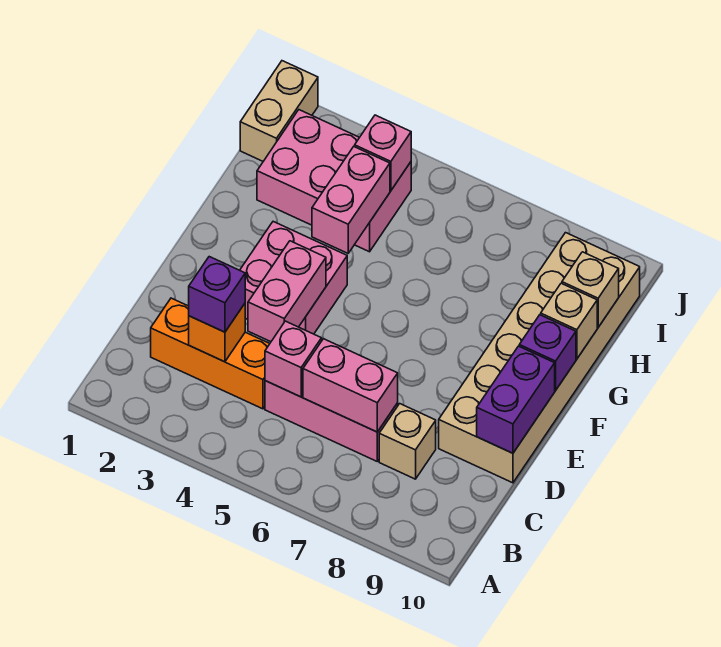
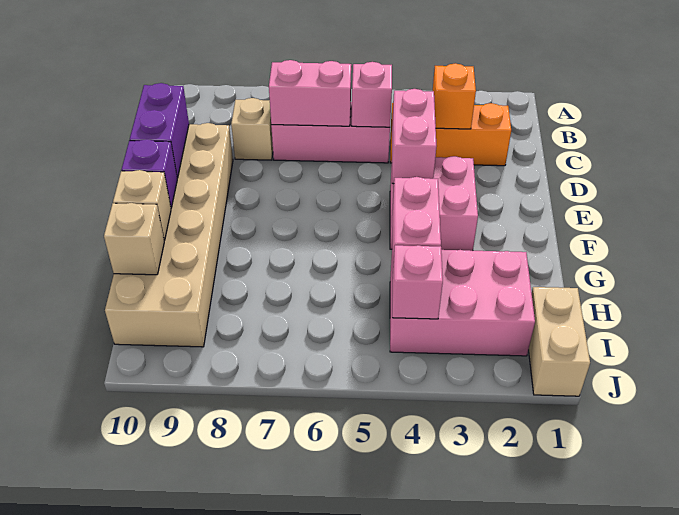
purple brick C3 level 3 -> none

